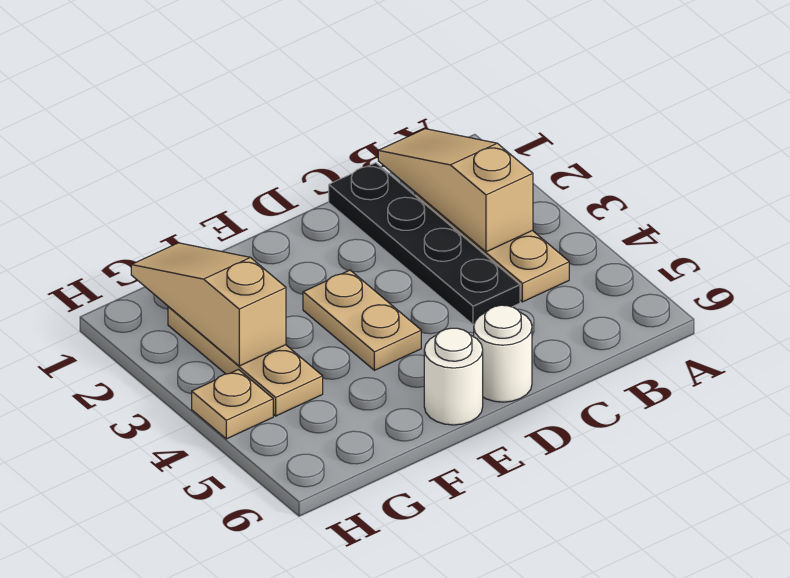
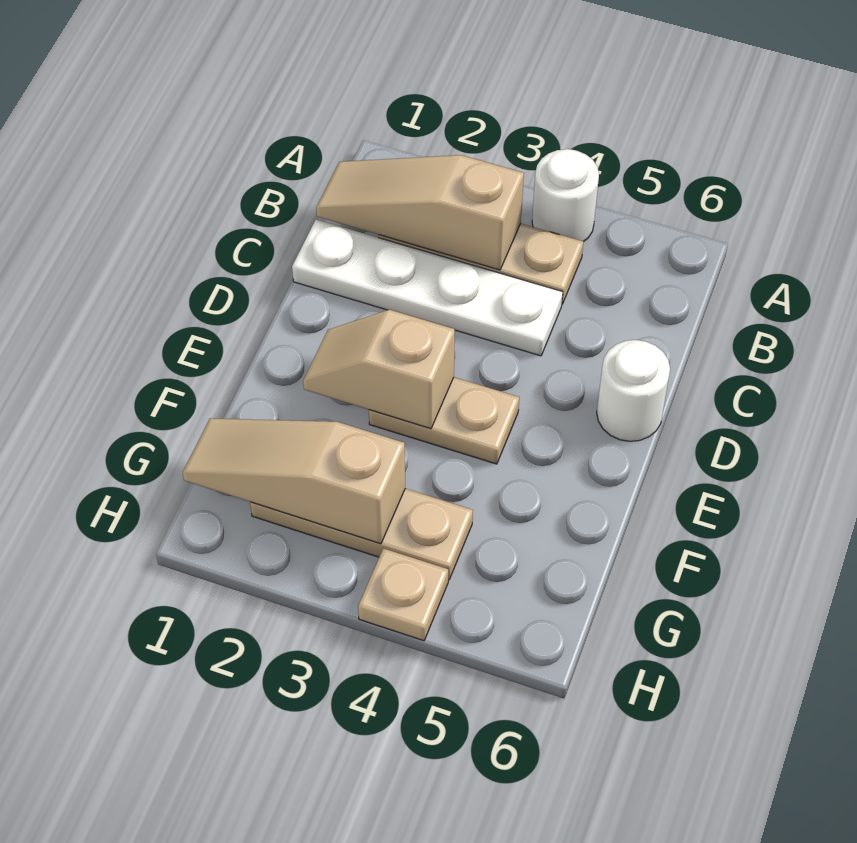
black plate C1:C4 level 1 -> white plate C1:C4 level 1
none -> tan slope E2:E3 level 2 top 3
white round brick E6 level 1 -> white round brick A4 level 1

